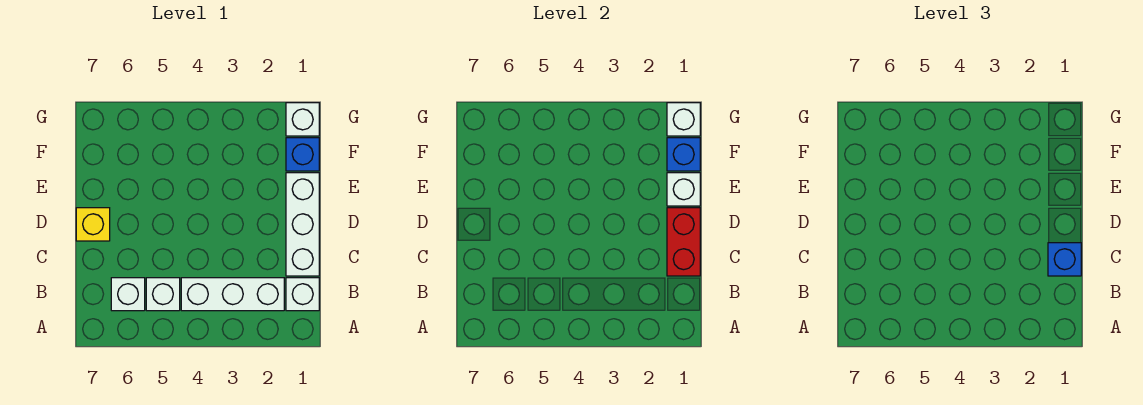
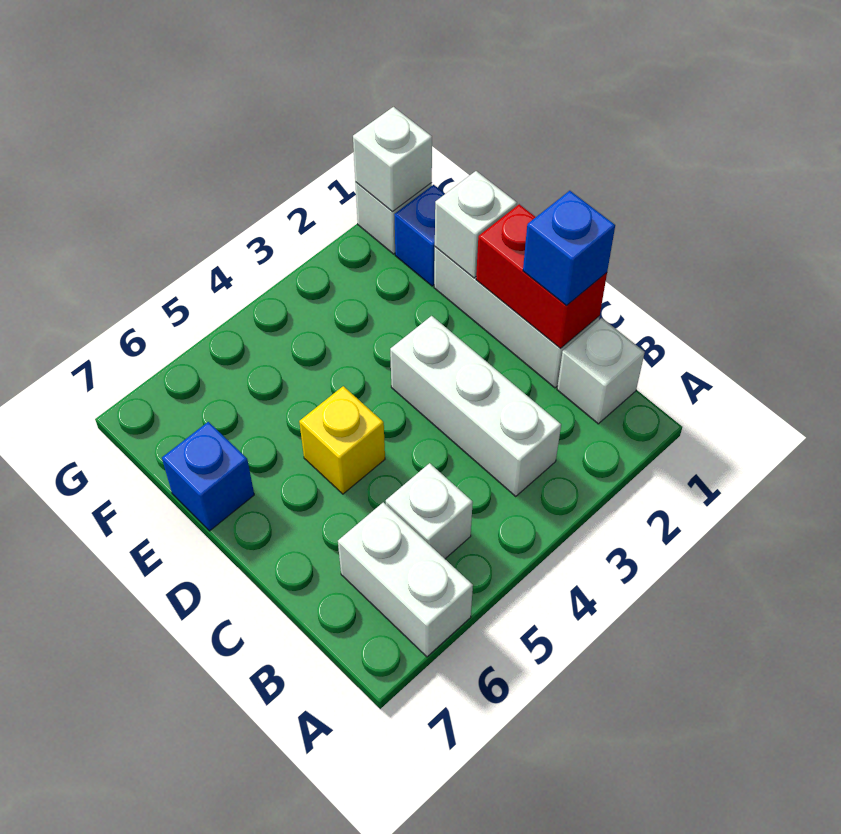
white brick B2:B4 level 1 -> white brick B3:D3 level 1
white brick B6 level 1 -> white brick A6:B6 level 1
yellow brick D7 level 1 -> yellow brick D5 level 1
blue brick F1 level 2 -> blue brick E7 level 1

